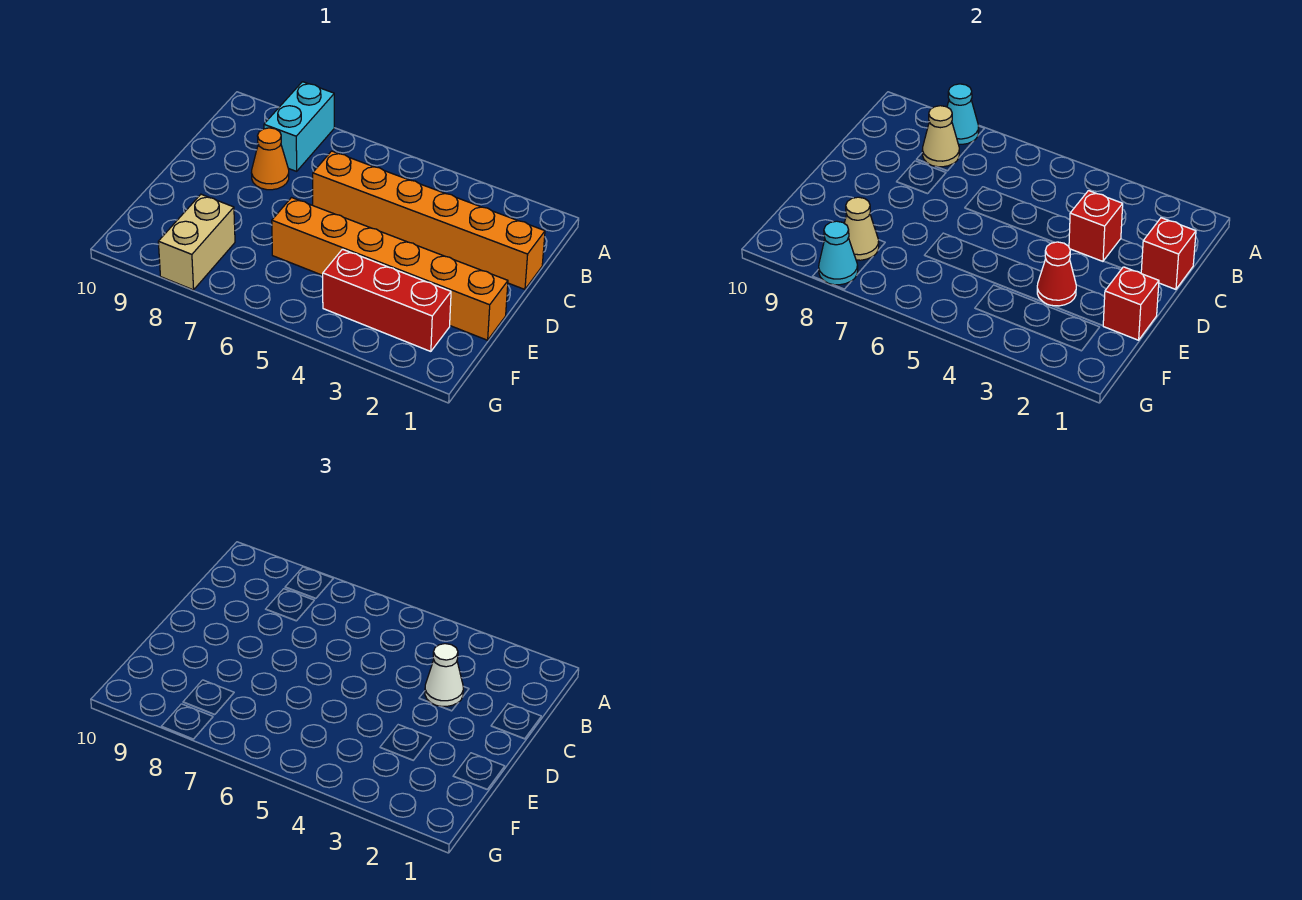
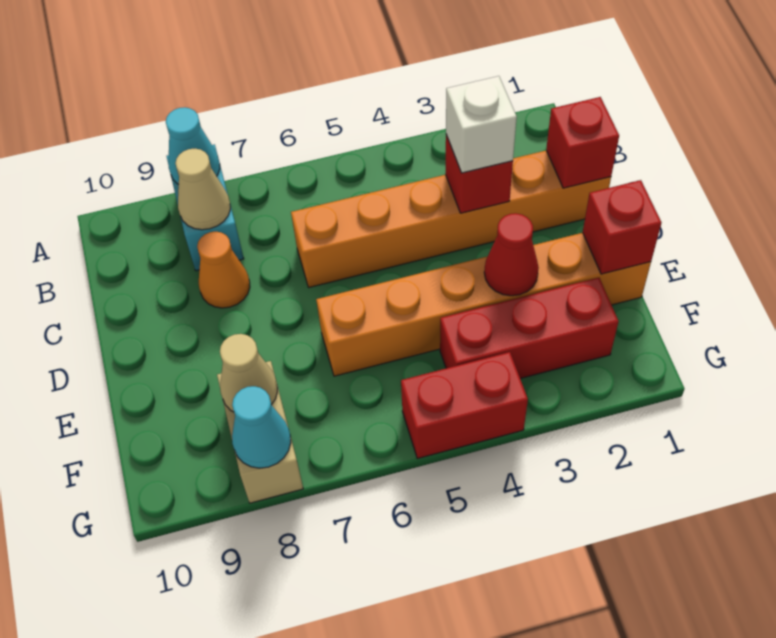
white cone C3 level 3 -> white brick C3 level 3
none -> red brick G4:G5 level 1

